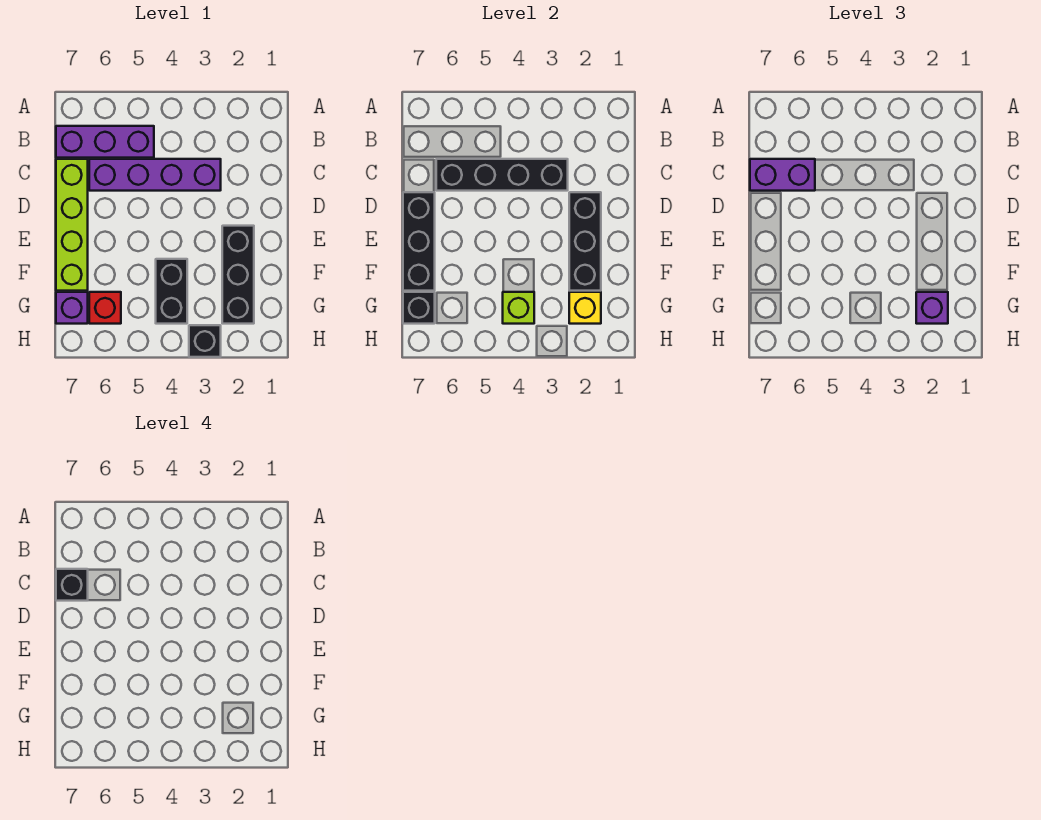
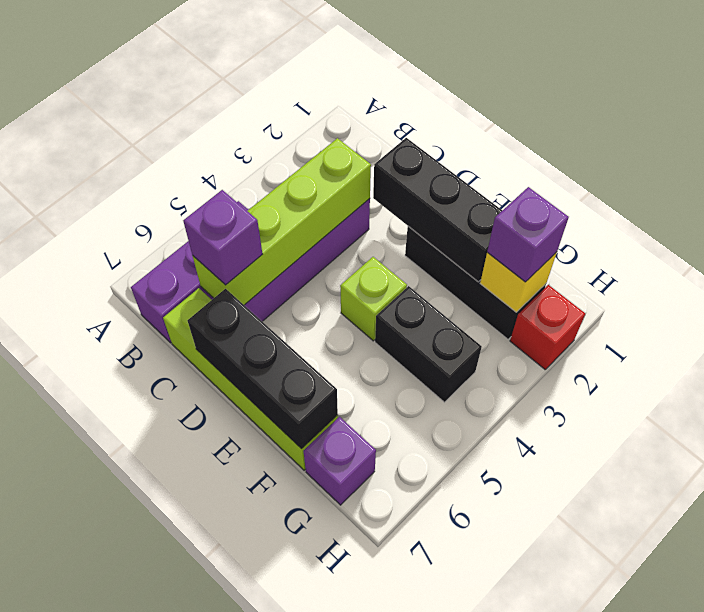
black brick C3:C6 level 2 -> lime brick C3:C6 level 2
purple brick C6:C7 level 3 -> purple brick C6 level 3
black brick C7 level 4 -> none
lime brick G4 level 2 -> lime brick E4 level 1
red brick G6 level 1 -> red brick H2 level 1
black brick G7 level 2 -> none
black brick H3 level 1 -> none

